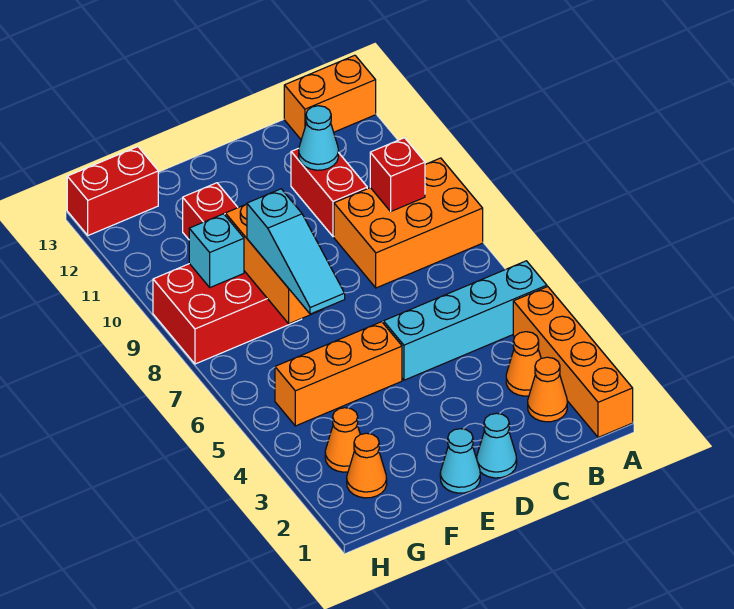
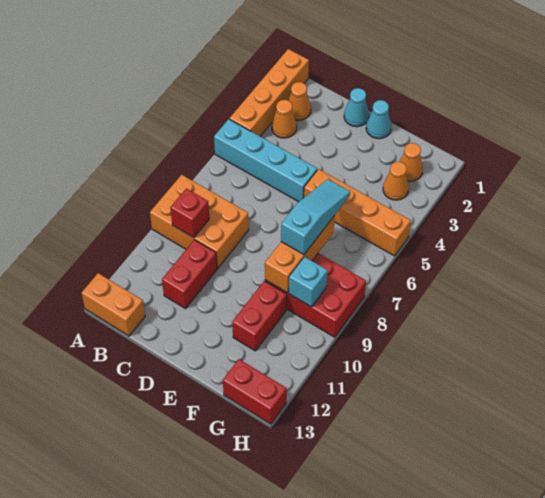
cyan cone C11 level 2 -> none
orange brick E5:G5 level 1 -> orange brick E5:H5 level 1

